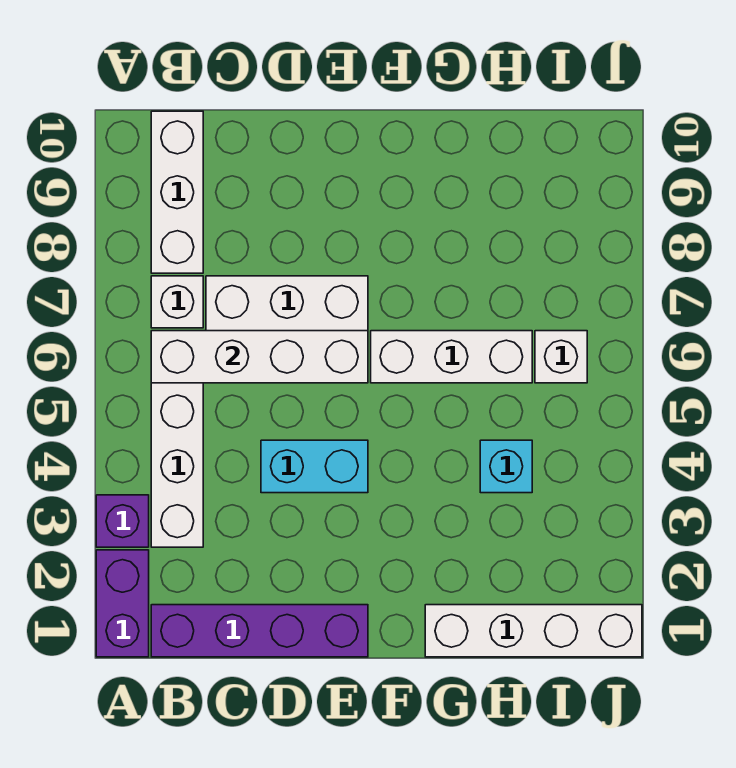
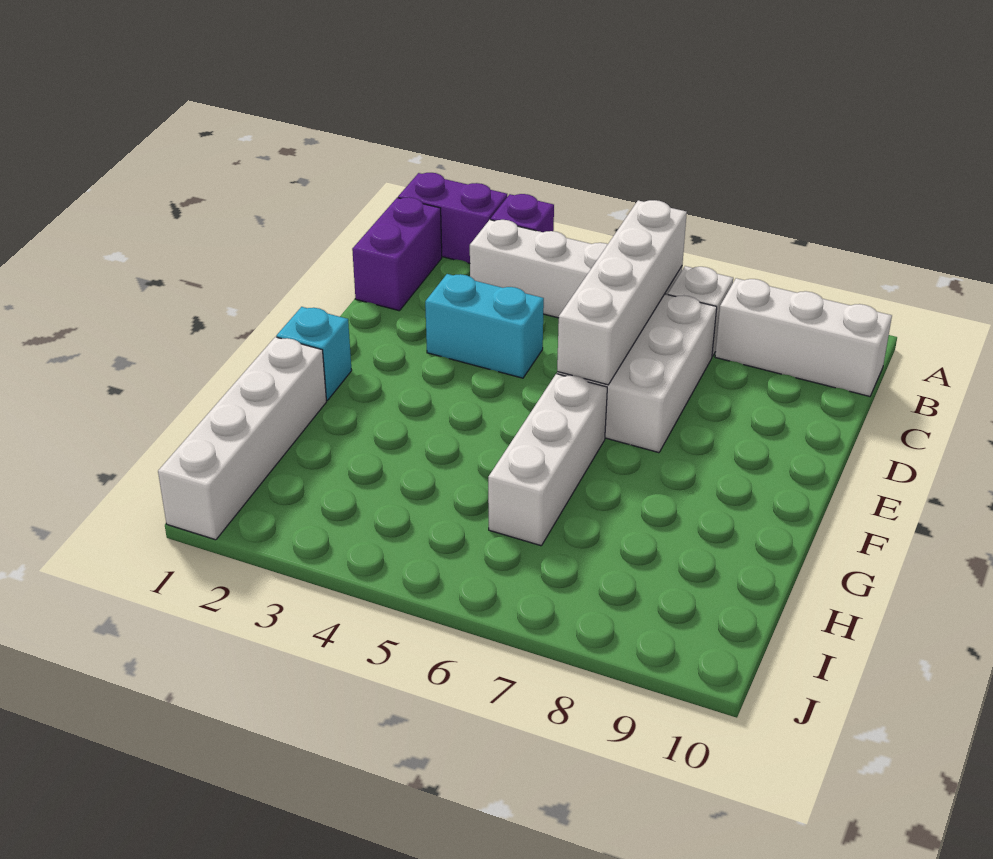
purple brick B1:E1 level 1 -> purple brick B1:C1 level 1
cyan brick D4:E4 level 1 -> cyan brick D3:D4 level 1
cyan brick H4 level 1 -> cyan brick F1 level 1
white brick I6 level 1 -> none

